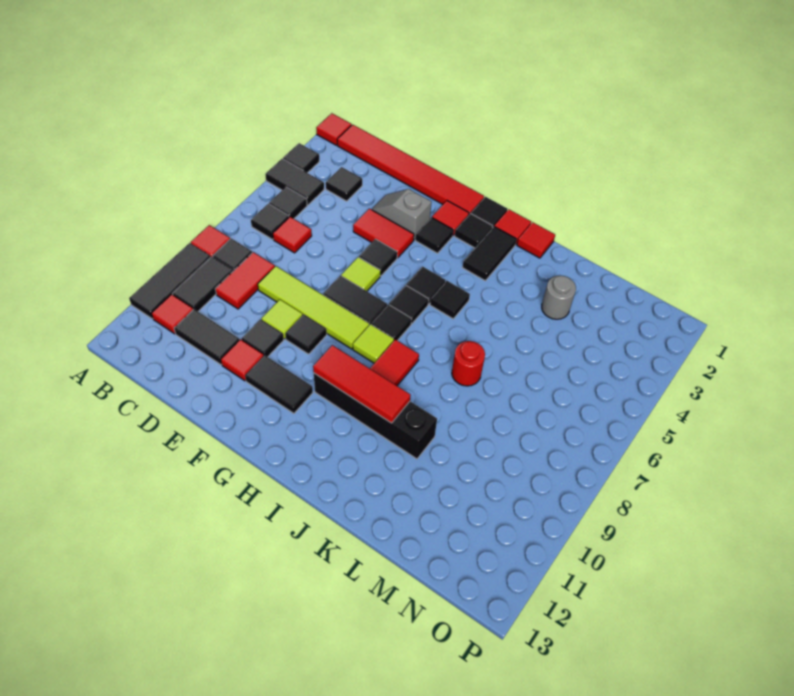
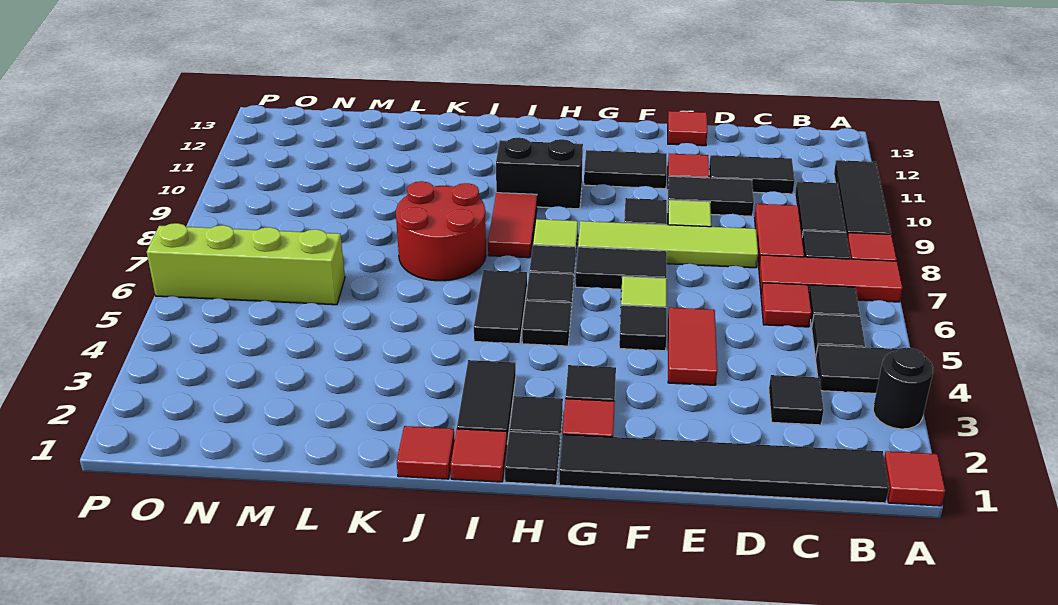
black tile A3 level 1 -> black round brick A3 level 1
red tile B1:G1 level 1 -> black tile B1:G1 level 1
red tile B11 level 1 -> red tile E13 level 1
grey slope E3:F3 level 1 top F -> none
red tile E4:F4 level 1 -> red tile E4:E5 level 1
black tile E10 level 1 -> black tile D10:E10 level 1
black brick H10:K10 level 1 -> black brick H10:I10 level 1
red tile H10:J10 level 2 -> red tile A7:C7 level 1
black tile I5 level 1 -> black tile I5:I6 level 1
red round brick K7 level 1 -> red round brick J7:K8 level 1
grey round brick L3 level 1 -> none
none -> lime brick M6:P6 level 1

